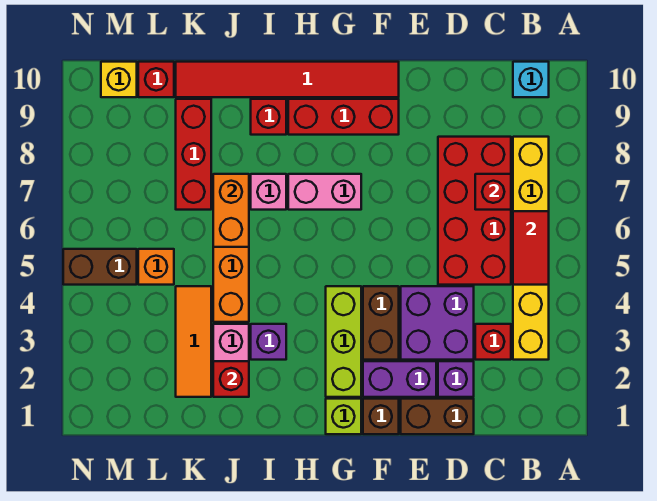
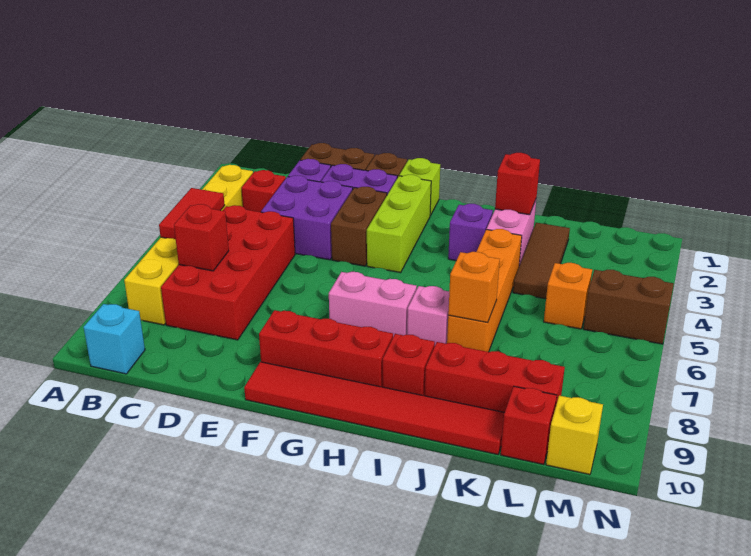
orange brick J6:J7 level 2 -> orange brick J7 level 2
orange tile K2:K4 level 1 -> brown tile K2:K4 level 1
red brick K7:K9 level 1 -> red brick J9:L9 level 1

